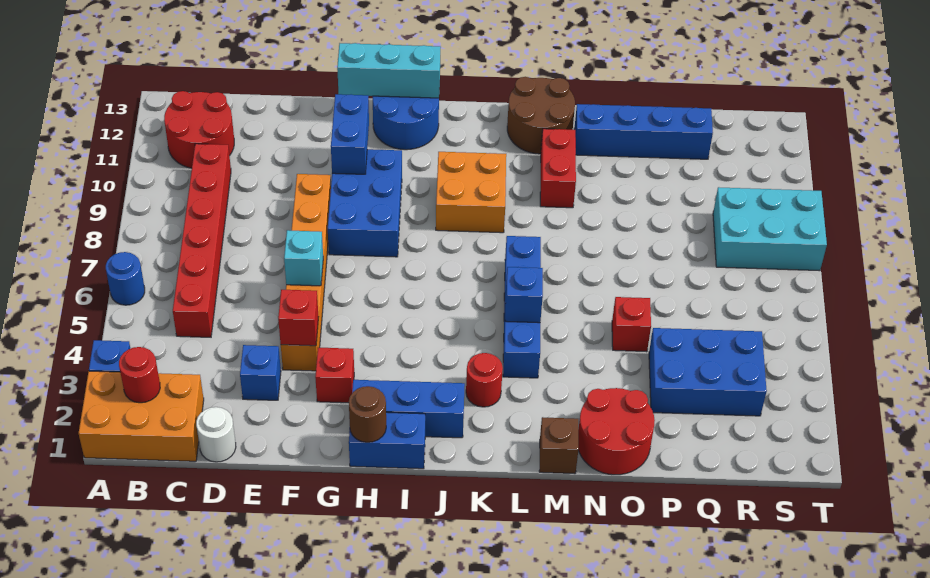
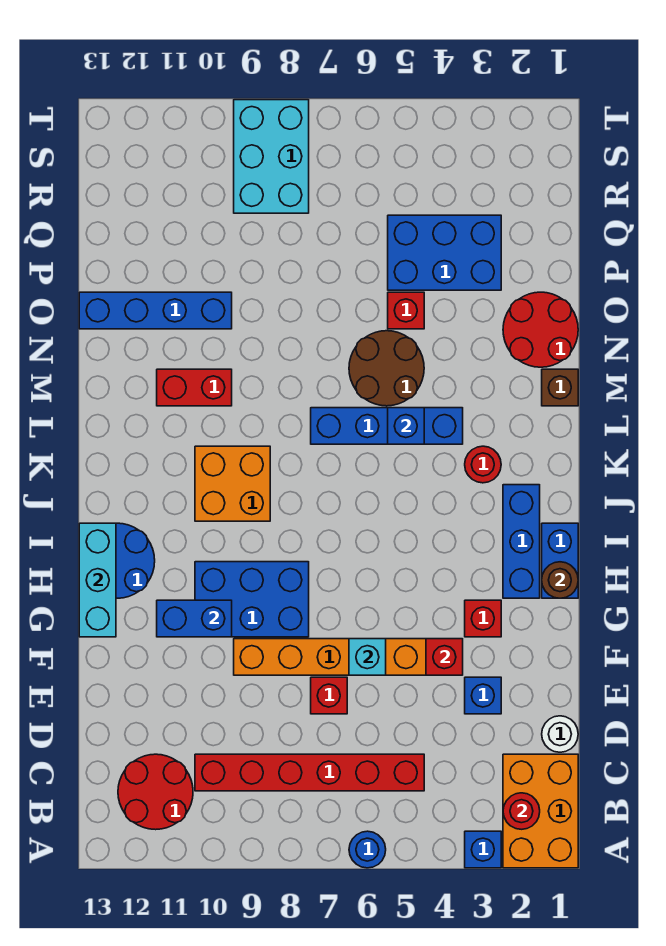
none -> red brick E7 level 1
brown round brick L12:M13 level 1 -> brown round brick M5:N6 level 1
blue brick N12:Q12 level 1 -> blue brick O10:O13 level 1
blue brick P3:R4 level 1 -> blue brick P3:Q5 level 1

